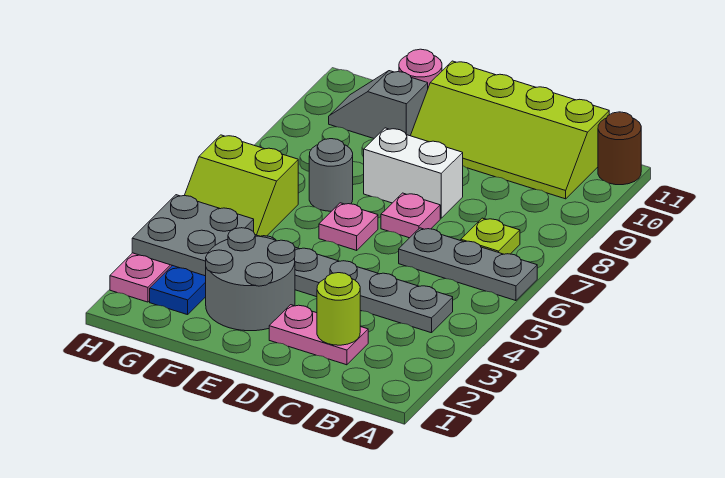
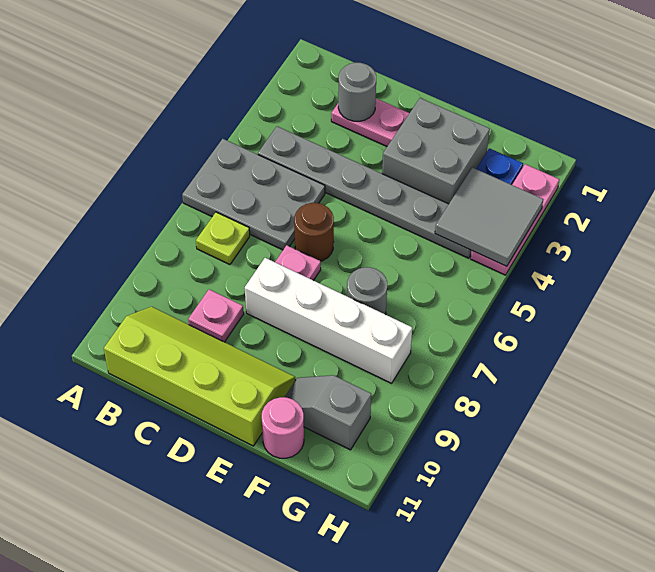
grey plate A6:C6 level 1 -> grey plate A5:C6 level 1
brown round brick A11 level 1 -> brown round brick D6 level 1
lime round brick C2 level 2 -> grey round brick C2 level 2
white brick D8:E8 level 1 -> white brick D8:G8 level 1
grey round brick E2:F3 level 1 -> grey brick E2:F3 level 1
pink plate E6 level 1 -> pink plate C9 level 1
grey slope F10:G10 level 1 top F -> grey slope F10:G10 level 1 top G
grey plate G3:H4 level 2 -> grey tile G3:H4 level 2
lime slope G5:H6 level 1 top 6 -> none

